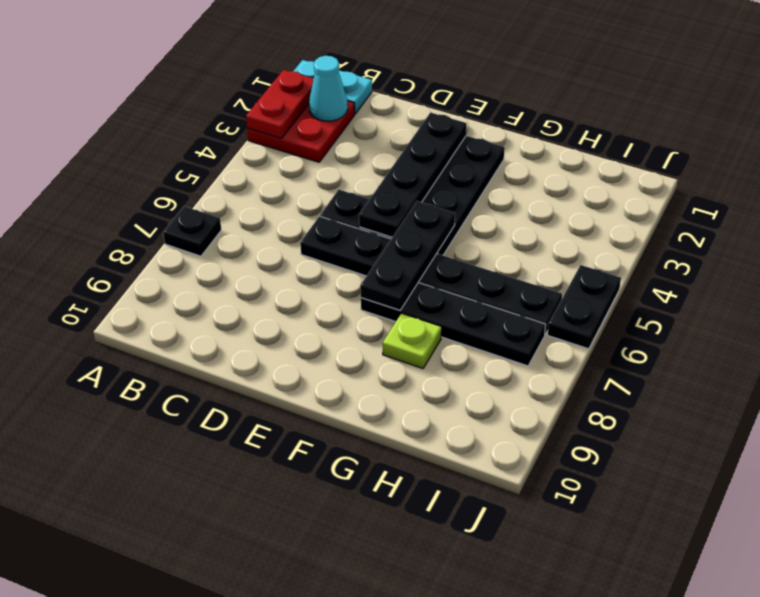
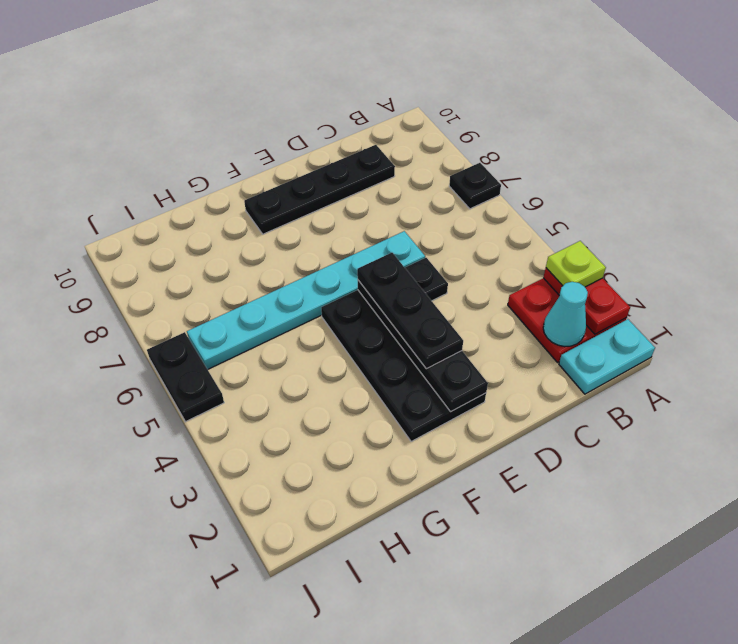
black plate D6:I6 level 1 -> cyan plate D6:I6 level 1
black plate F5:F7 level 2 -> black plate E3:E5 level 3
black plate F7:I7 level 1 -> black plate C9:F9 level 1
lime plate G8 level 1 -> lime plate A3 level 3

